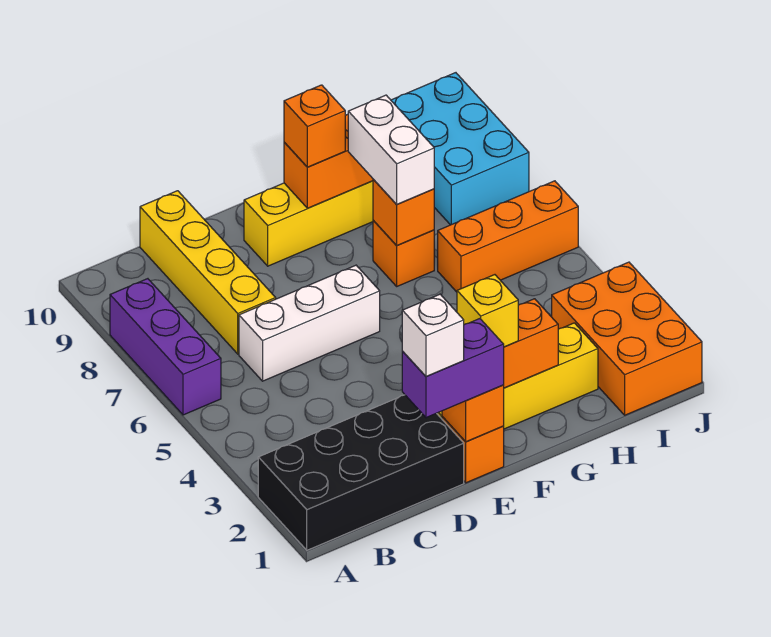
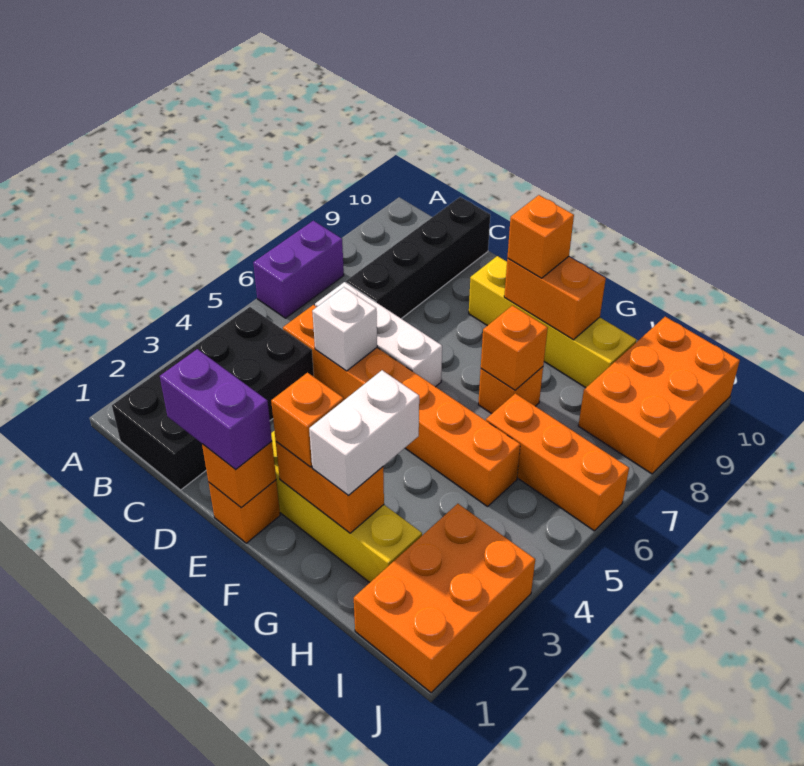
black brick A1:D2 level 1 -> black brick B1:C4 level 1
purple brick A6:A8 level 1 -> purple brick A6:A7 level 1
none -> orange brick C5:H5 level 1
yellow brick C7:C10 level 1 -> black brick C7:C10 level 1
white brick D1 level 4 -> white brick D5 level 2
yellow brick F2 level 3 -> orange brick F2 level 3
white brick G7:G8 level 3 -> white brick G2:G3 level 3
cyan brick I8:J10 level 1 -> orange brick I8:J10 level 1

